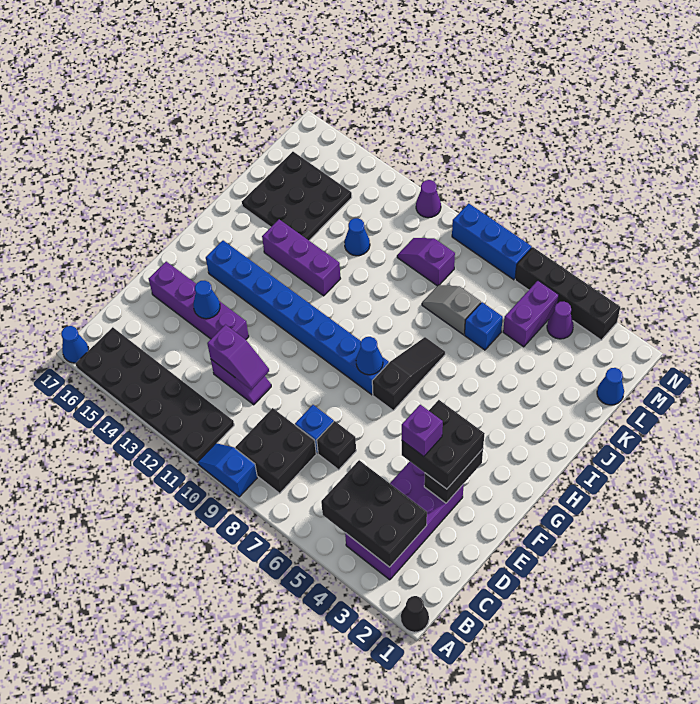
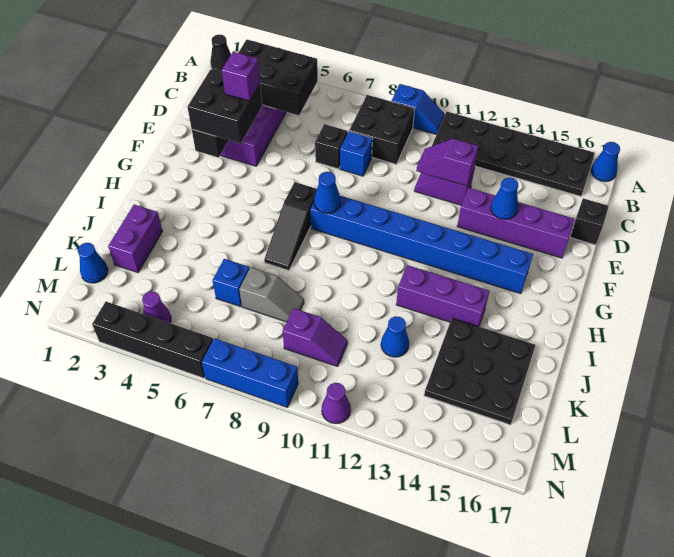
none -> black brick D17 level 1
purple brick L5:M5 level 1 -> purple brick J2:K2 level 1

